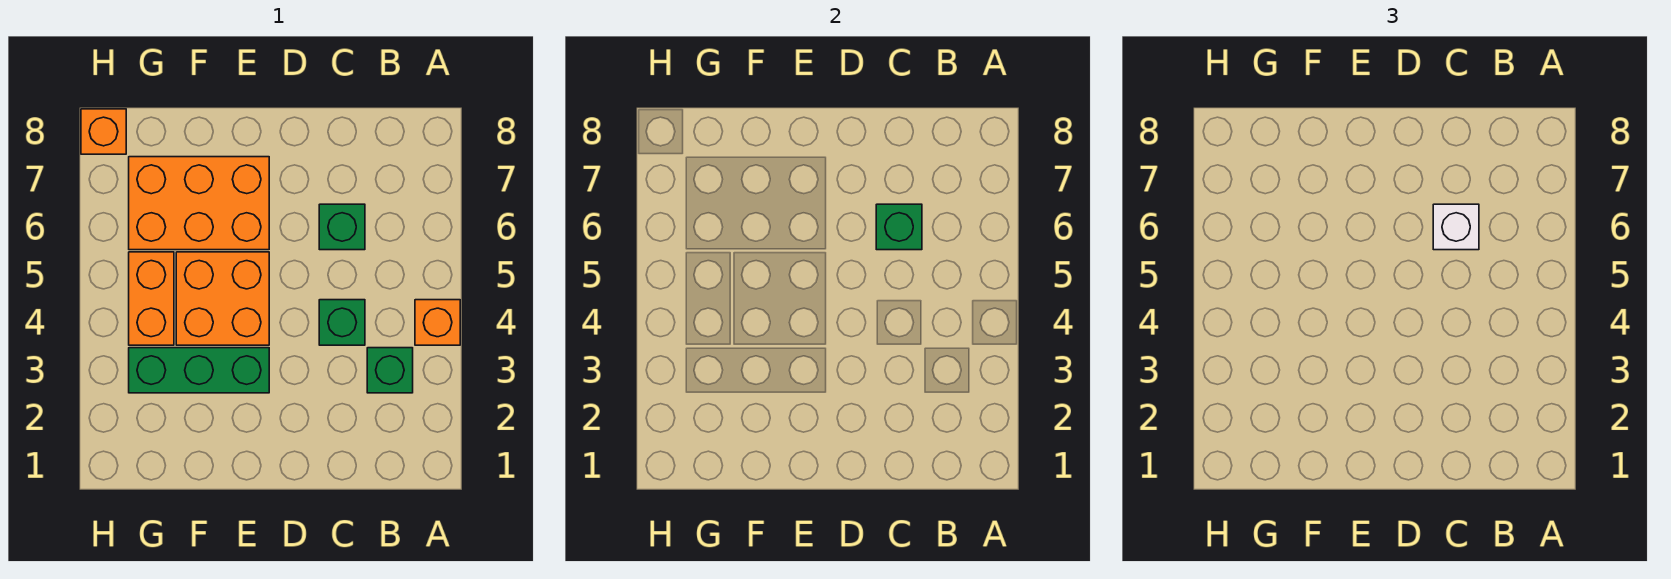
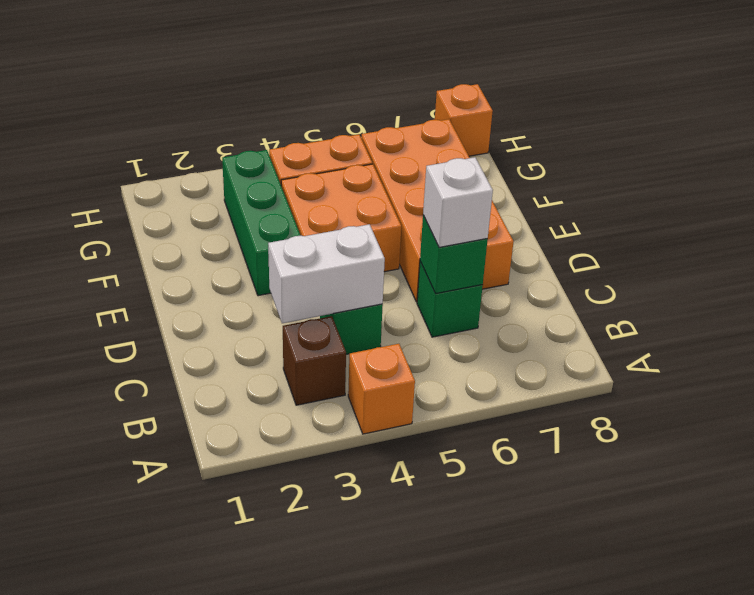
green brick B3 level 1 -> brown brick B3 level 1
none -> white brick C3:C4 level 2
orange brick E6:G7 level 1 -> orange brick D6:G7 level 1

